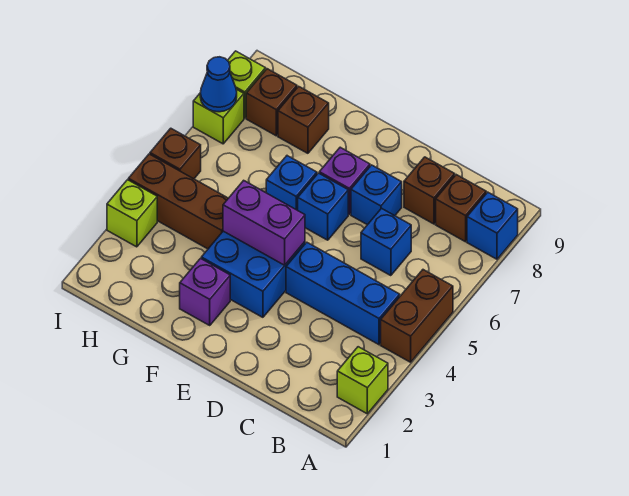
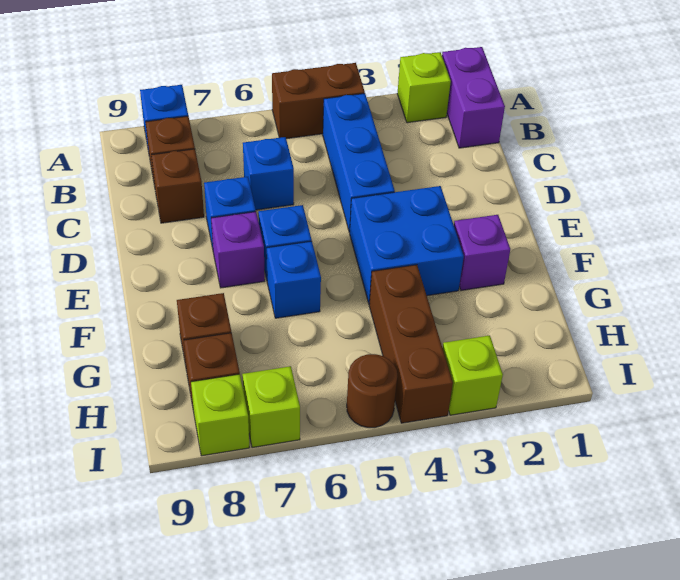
purple brick E4:F4 level 2 -> purple brick A1:B1 level 1
brown brick I5 level 1 -> brown round brick I5 level 1
blue cone I7 level 2 -> none

